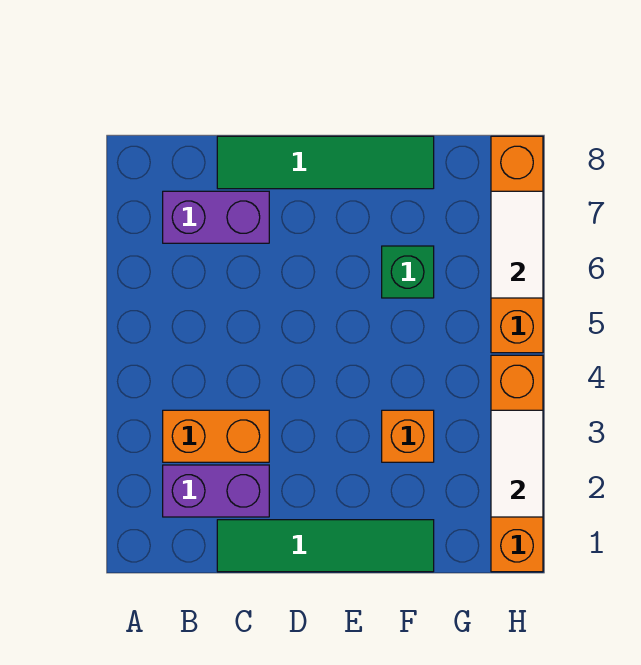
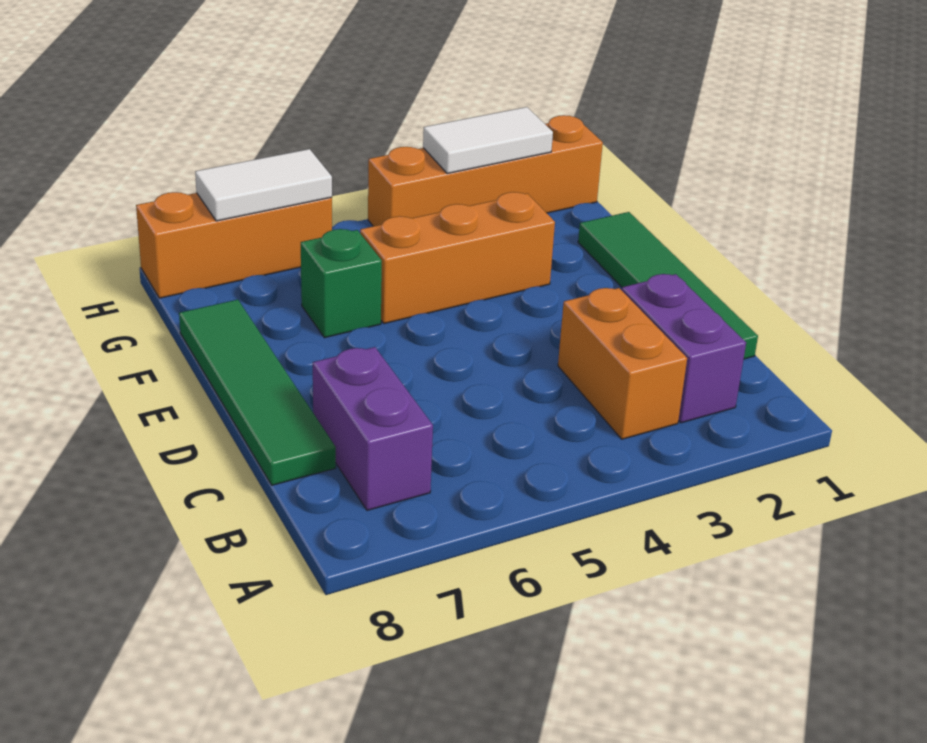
orange brick F3 level 1 -> orange brick F3:F5 level 1
orange brick H5:H8 level 1 -> orange brick H6:H8 level 1

